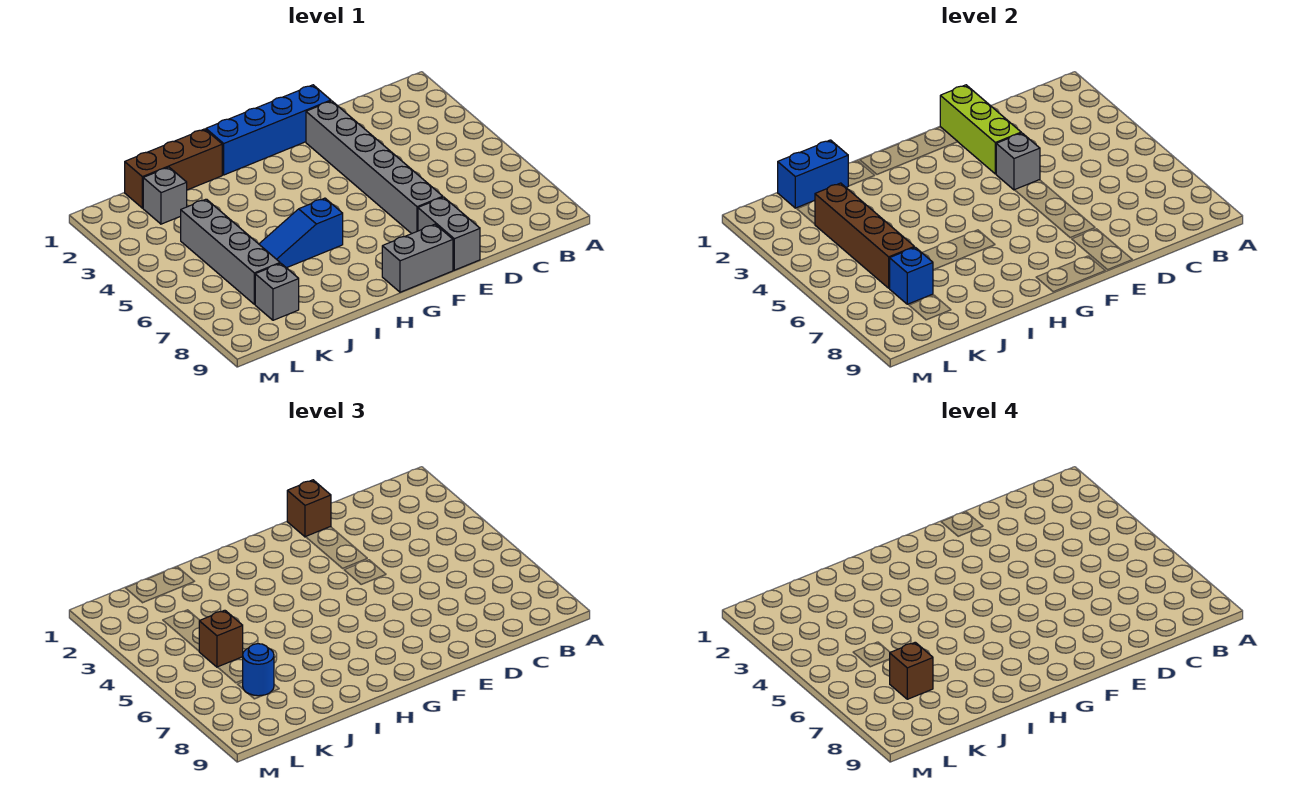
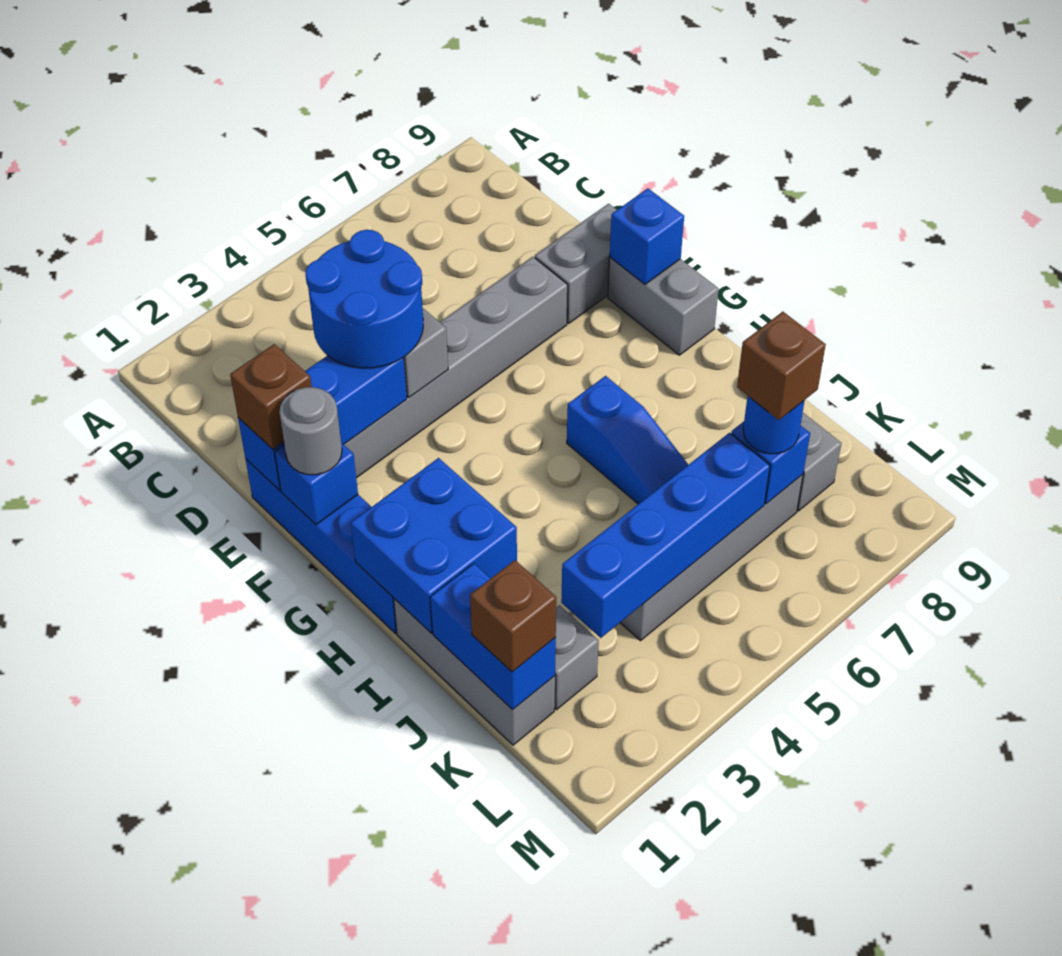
none -> blue round brick D3:E4 level 3
lime brick E1:E3 level 2 -> blue brick E1:E3 level 2
none -> blue brick F1 level 2
none -> grey round brick F1 level 3
none -> blue brick F9 level 2
none -> blue brick H1:I2 level 2
brown brick I1:K1 level 1 -> grey brick I1:K1 level 1
brown brick K3:K6 level 2 -> blue brick K3:K6 level 2
brown brick K5 level 3 -> brown brick K1 level 3

